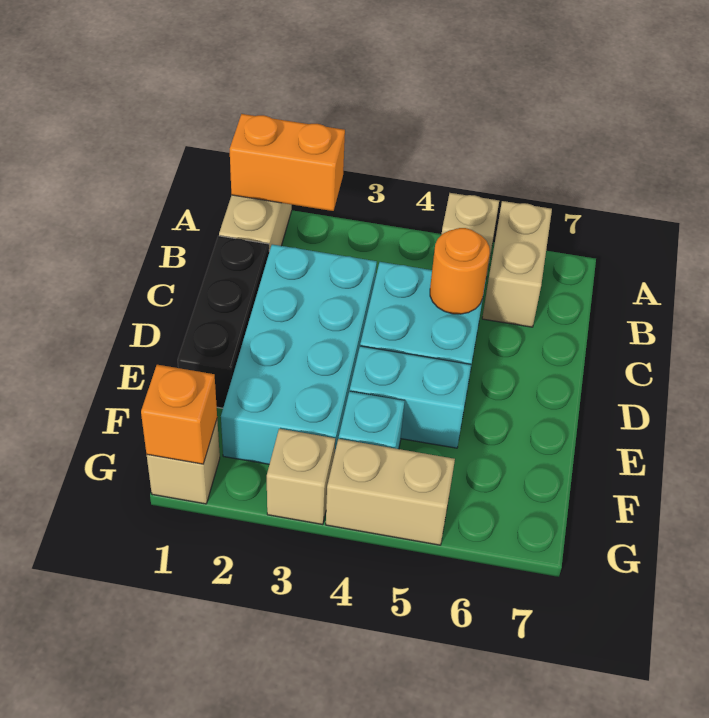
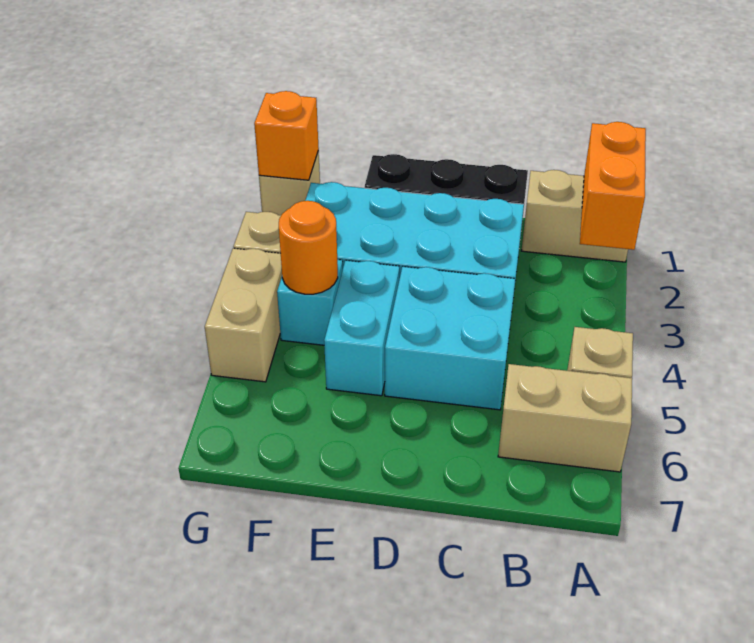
orange round brick C5 level 2 -> orange round brick F4 level 2

